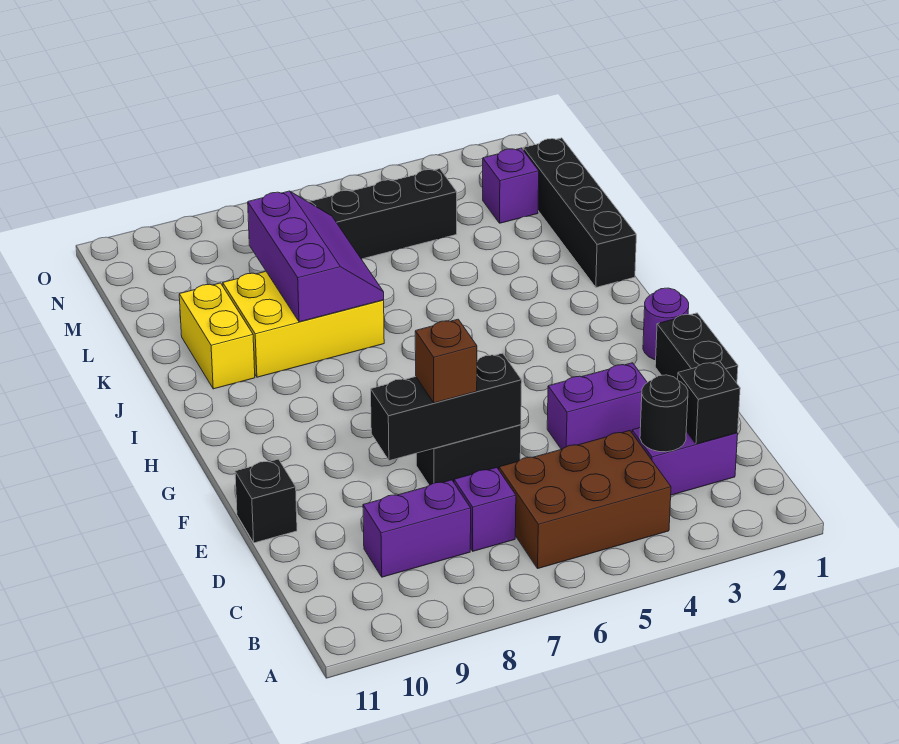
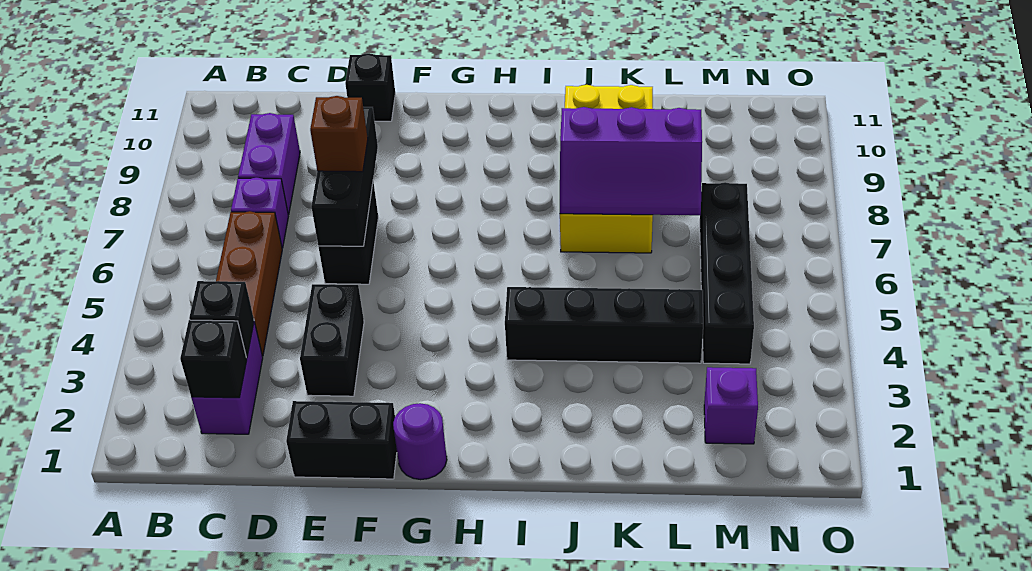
brown brick B4:C6 level 1 -> brown brick C4:C6 level 1
black round brick C3 level 2 -> black brick C3 level 2
purple brick E3:E4 level 1 -> black brick E3:E4 level 1
black brick J1:M1 level 1 -> black brick I4:L4 level 1

